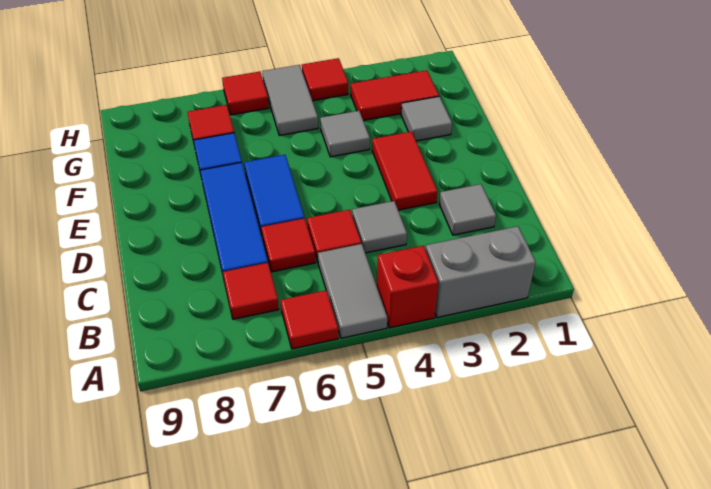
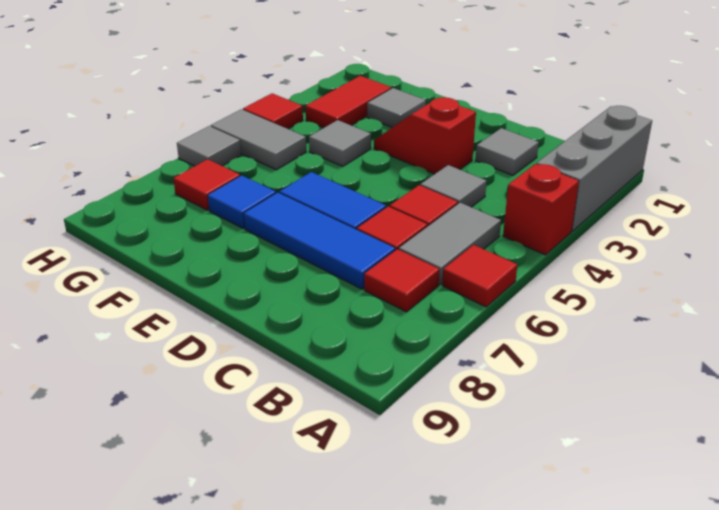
grey brick A2:A3 level 1 -> grey brick A1:A3 level 1
grey tile A5:B5 level 1 -> grey tile B5:B6 level 1
red tile D3:E3 level 1 -> red slope D3:E3 level 1 top D
red tile H6 level 1 -> grey tile H6 level 1

